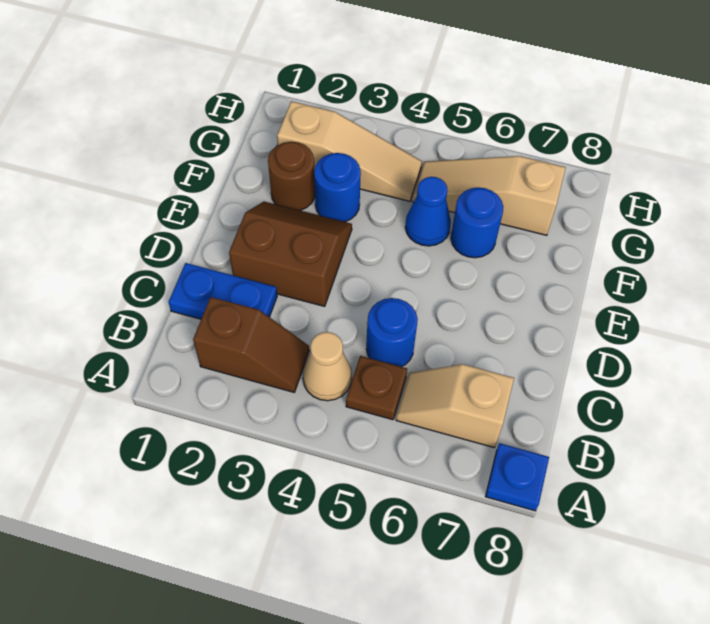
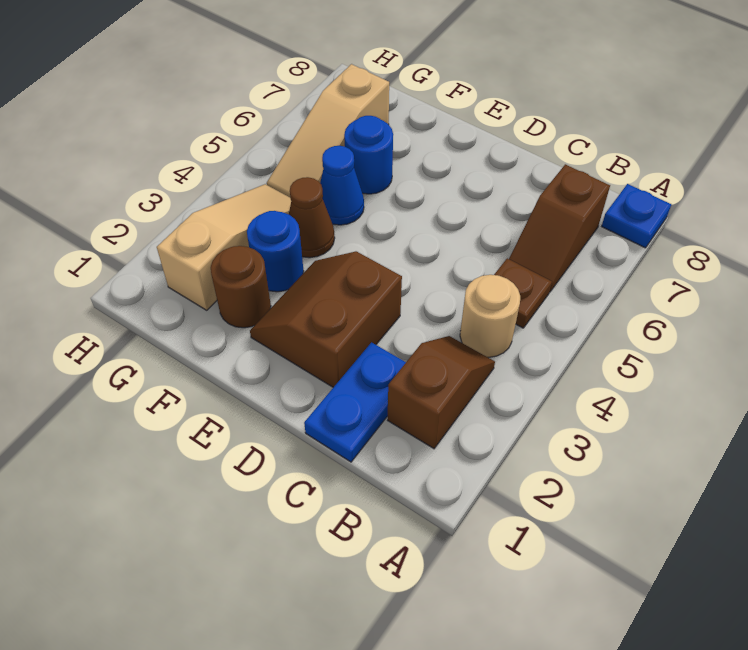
tan cone B4 level 1 -> tan round brick B4 level 1
tan slope B6:B7 level 1 top 7 -> brown slope B6:B7 level 1 top 7
blue round brick C5 level 1 -> none
none -> brown cone F4 level 1

